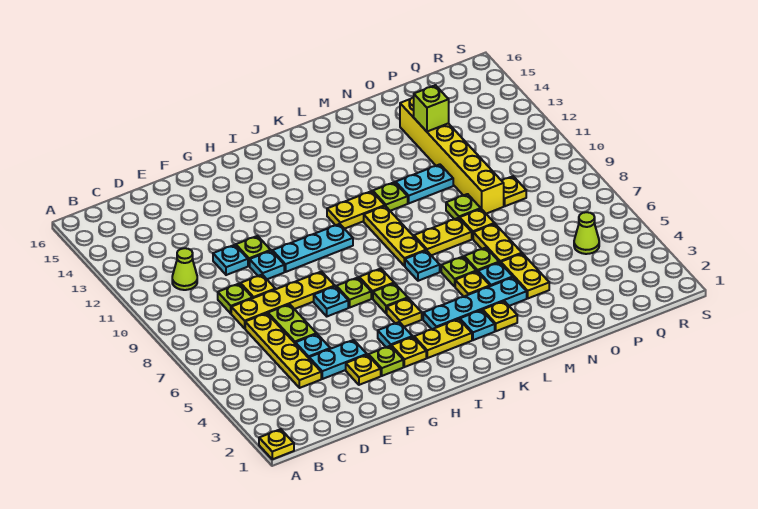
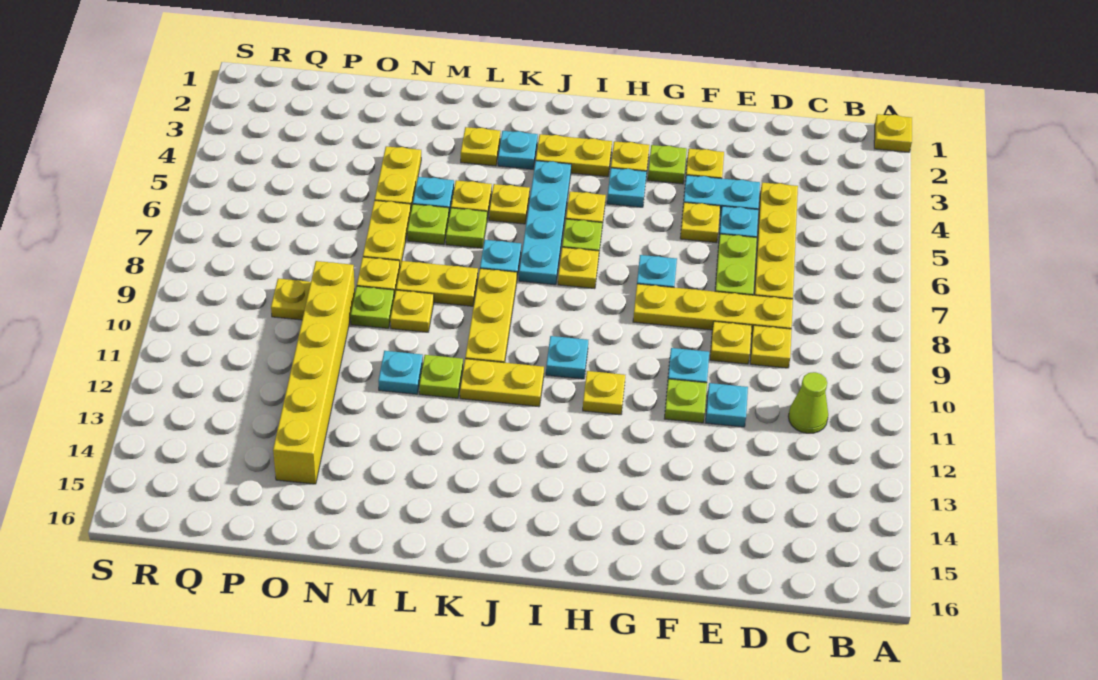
lime plate D9 level 1 -> yellow plate D9 level 1
none -> yellow plate F5 level 1
cyan plate G10:I10 level 1 -> cyan plate I10 level 1
lime plate H7 level 1 -> none
none -> yellow plate H11 level 1
cyan plate J4:M4 level 1 -> cyan plate J4:J7 level 1
none -> yellow plate K5 level 1
none -> yellow plate M9 level 1
cyan plate M11:N11 level 1 -> cyan plate M11 level 1
lime brick O13 level 2 -> none
lime cone Q5 level 1 -> none

